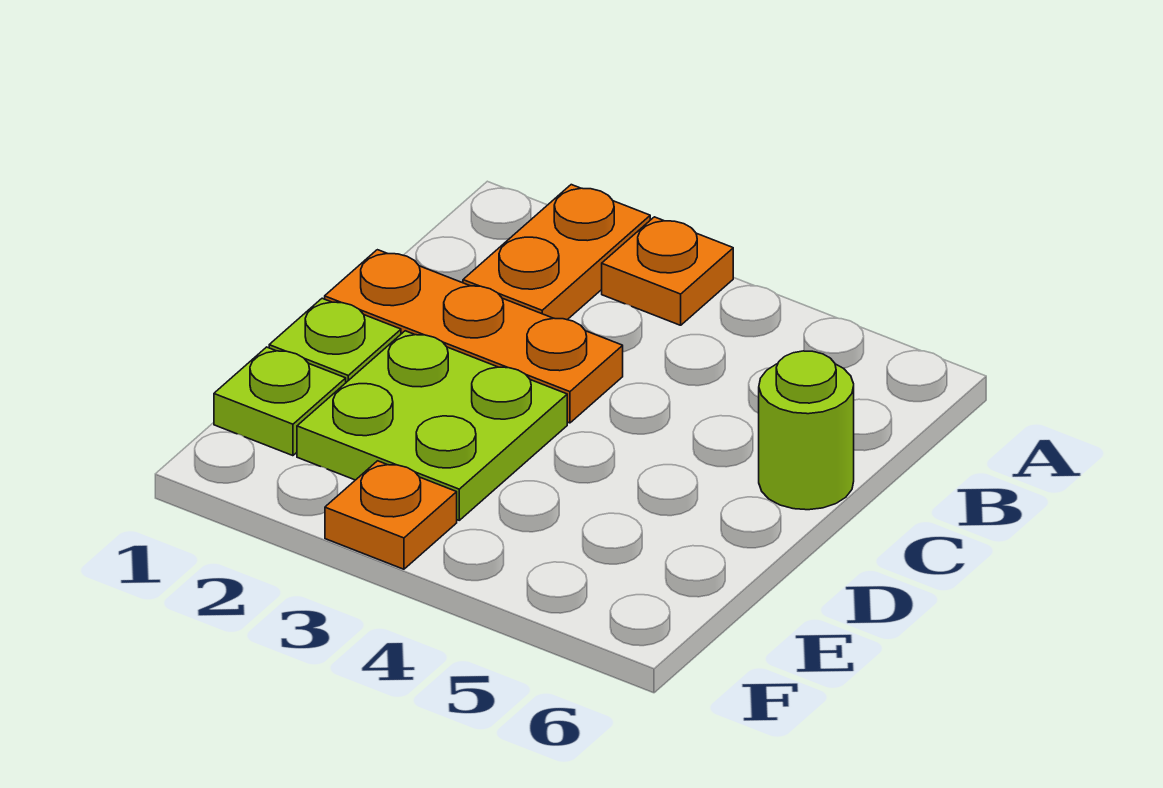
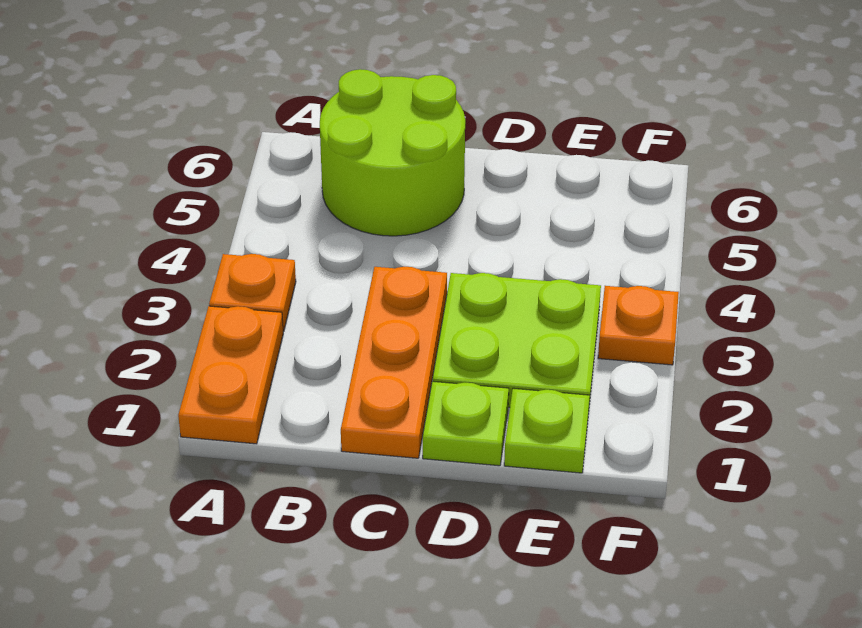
orange plate A2:B2 level 1 -> orange plate A1:A2 level 1
lime round brick C6 level 1 -> lime round brick B5:C6 level 1

